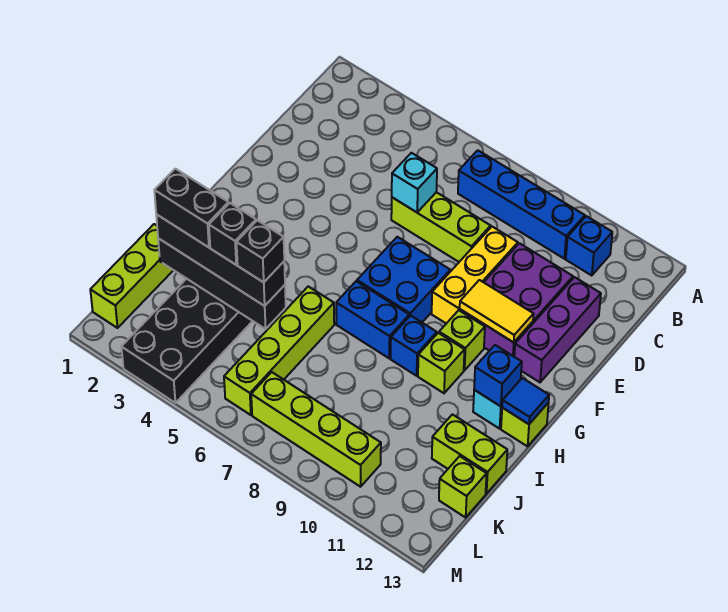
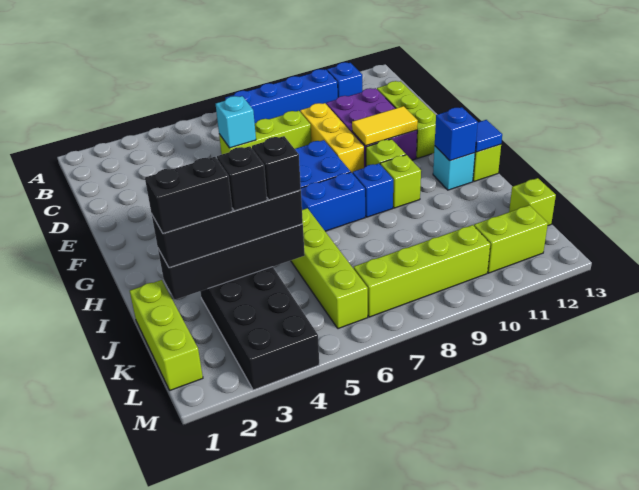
purple brick D12:F12 level 1 -> lime brick D12:F12 level 1
lime brick J12:J13 level 1 -> lime brick L11:L12 level 1

